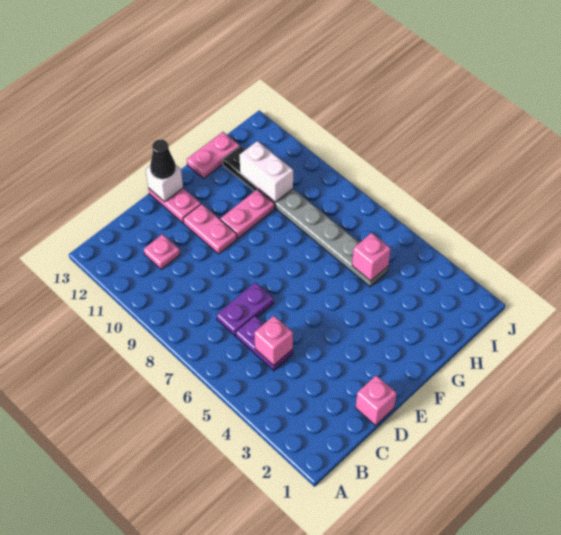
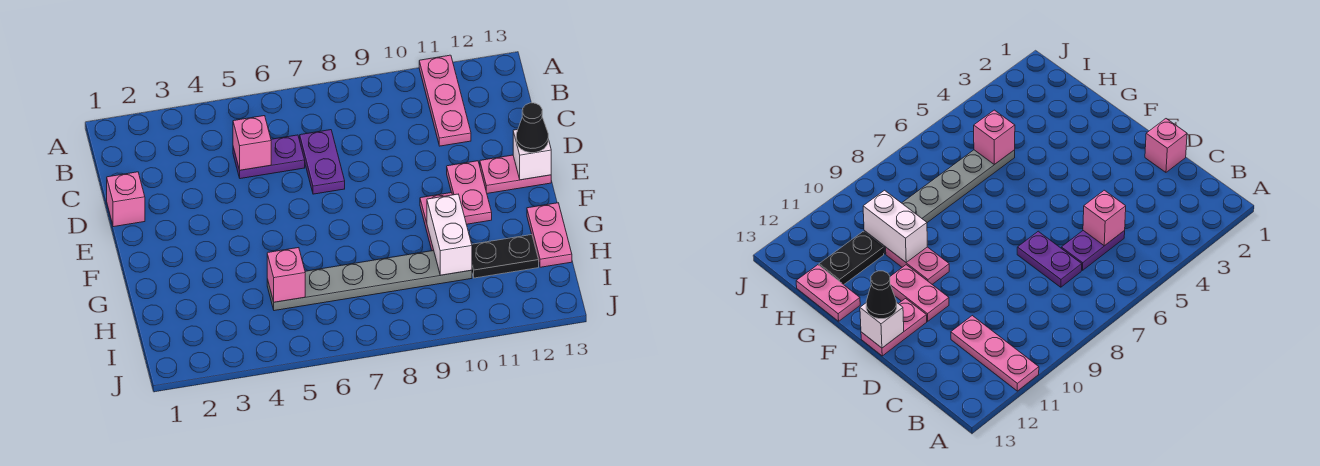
pink plate C11 level 1 -> pink plate A11:C11 level 1
pink plate E10:E11 level 1 -> pink plate E11:F11 level 1
white brick H10:H11 level 2 -> white brick G10:H10 level 2

